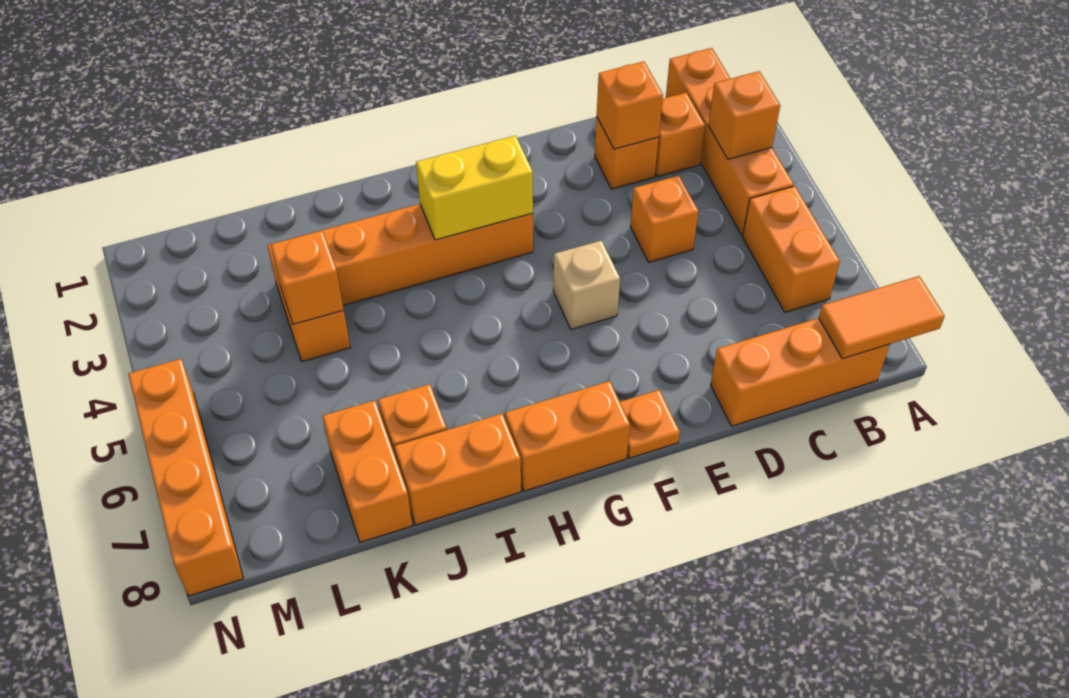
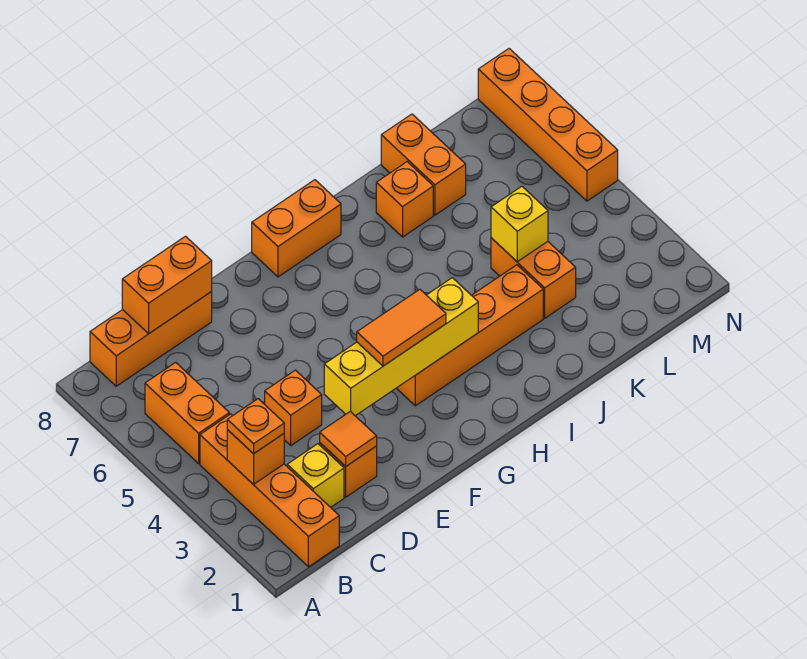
orange tile A8:B8 level 2 -> orange tile F3:G3 level 3
orange brick C2 level 1 -> yellow brick C2 level 1
orange brick D2 level 2 -> orange tile D2 level 2
tan brick F5 level 1 -> none
orange plate F8 level 1 -> orange plate B3 level 3
yellow brick G3:H3 level 2 -> yellow brick E3:H3 level 2
orange brick I8:J8 level 1 -> orange brick C8:D8 level 2
orange brick K4 level 2 -> yellow brick K4 level 2

